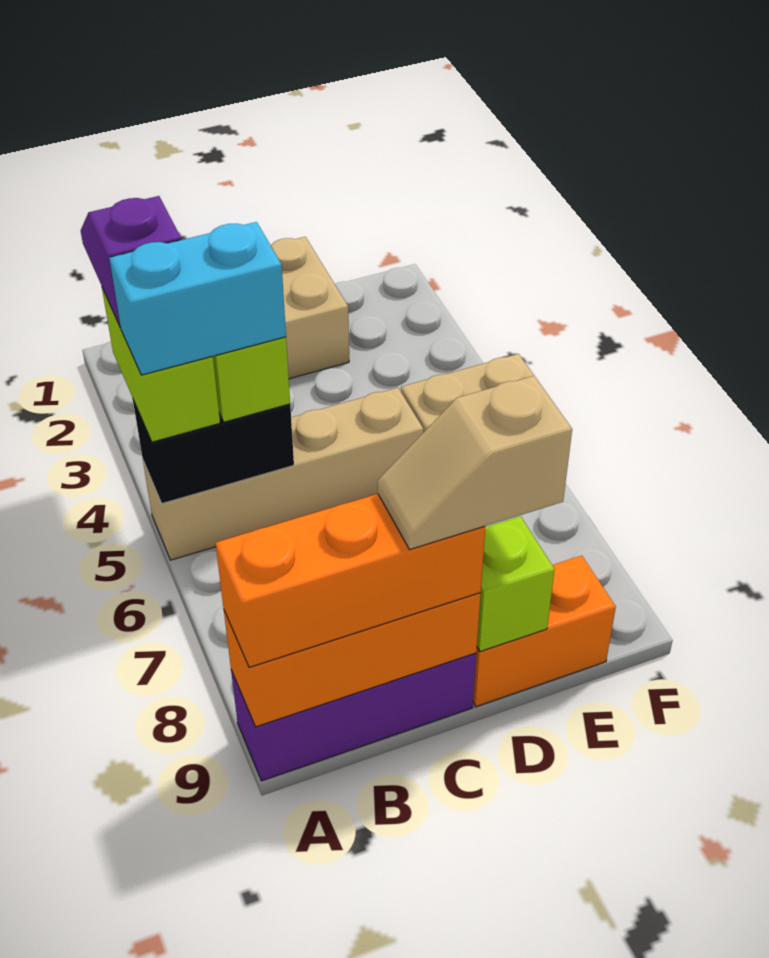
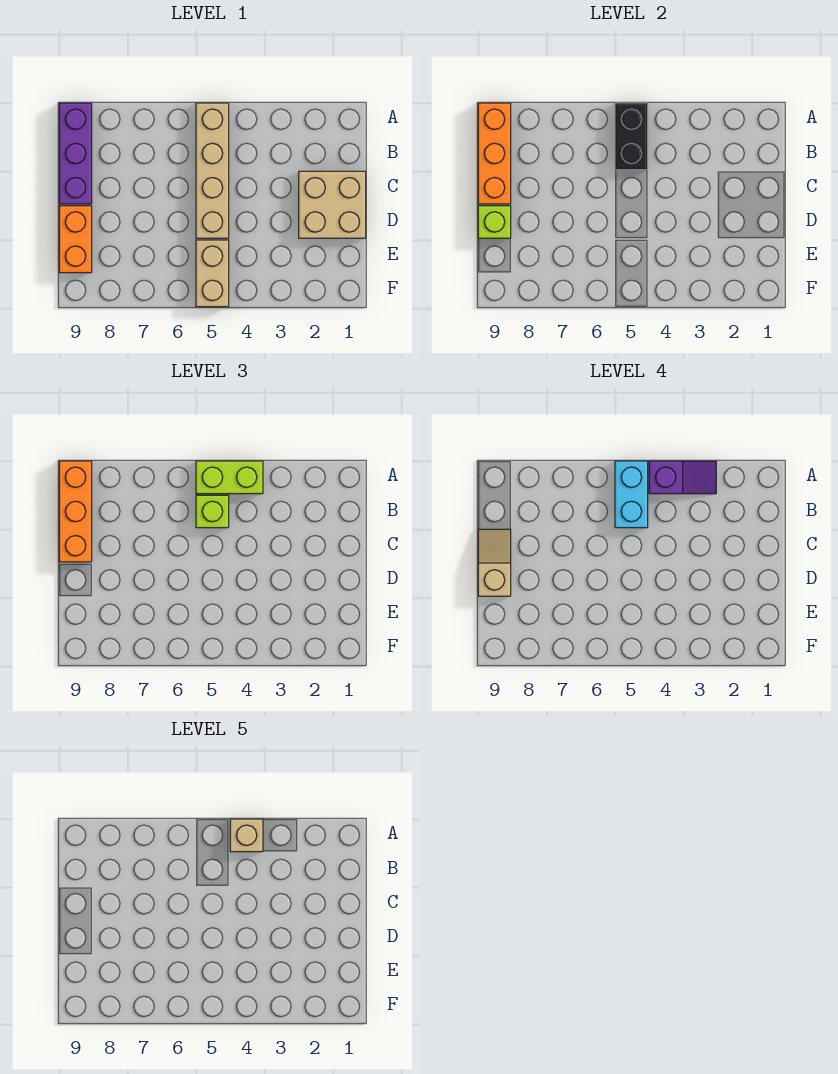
none -> tan brick A4 level 5

